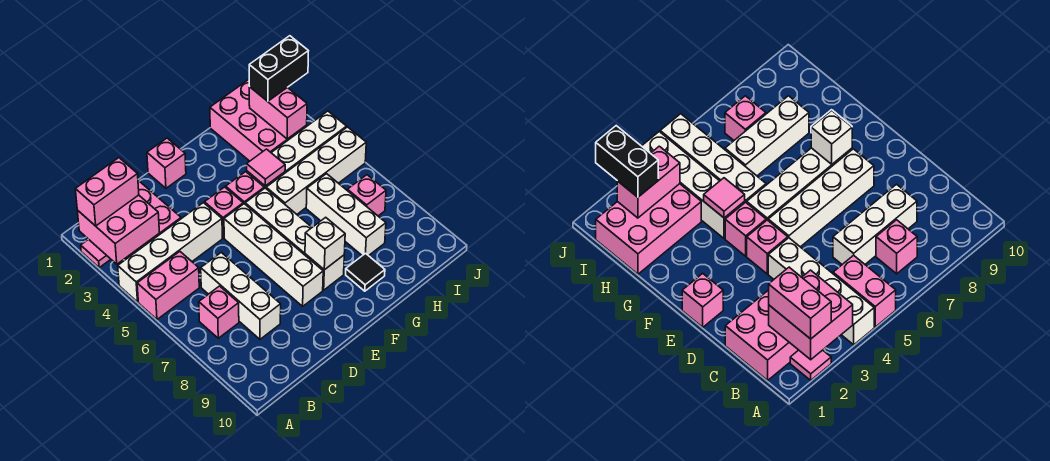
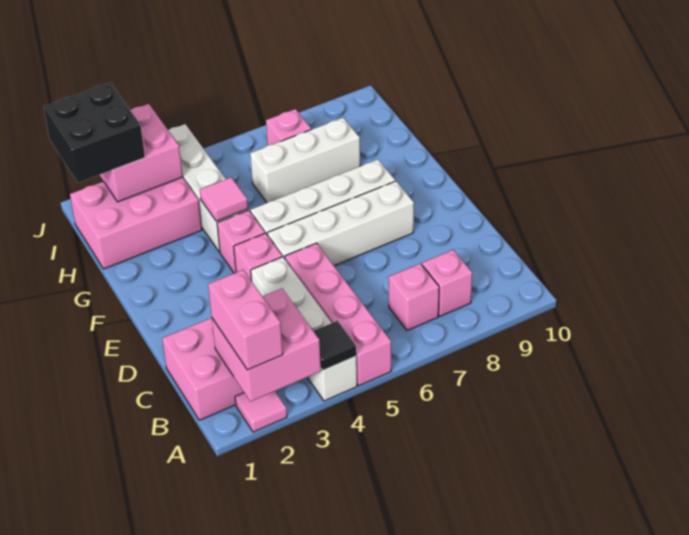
pink brick A5:B5 level 1 -> pink brick A5:D5 level 1
white brick C6:C8 level 1 -> none
pink brick E1 level 1 -> pink brick B8 level 1
white brick F8 level 2 -> none
white brick G5:J5 level 1 -> none
black tile G9 level 1 -> black tile A4 level 2
pink brick I2:I3 level 2 -> pink brick I2:J3 level 2
black brick I2:J2 level 3 -> black brick I1:J2 level 3

